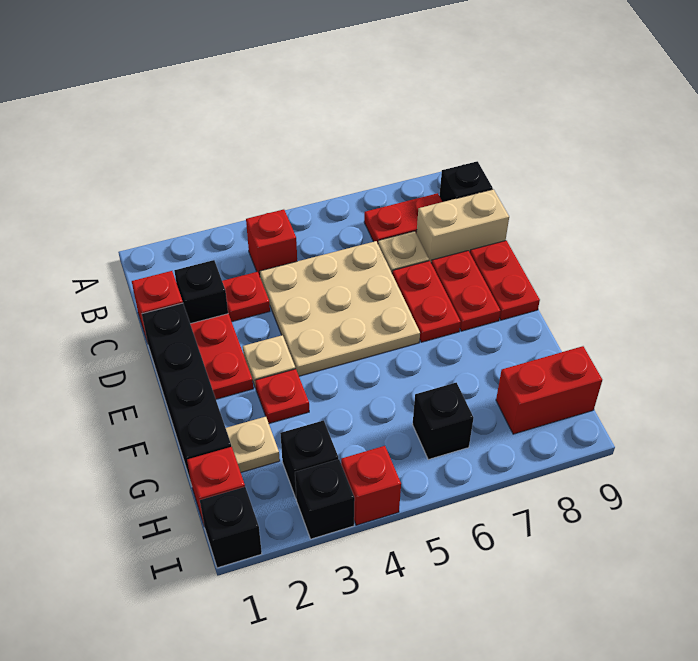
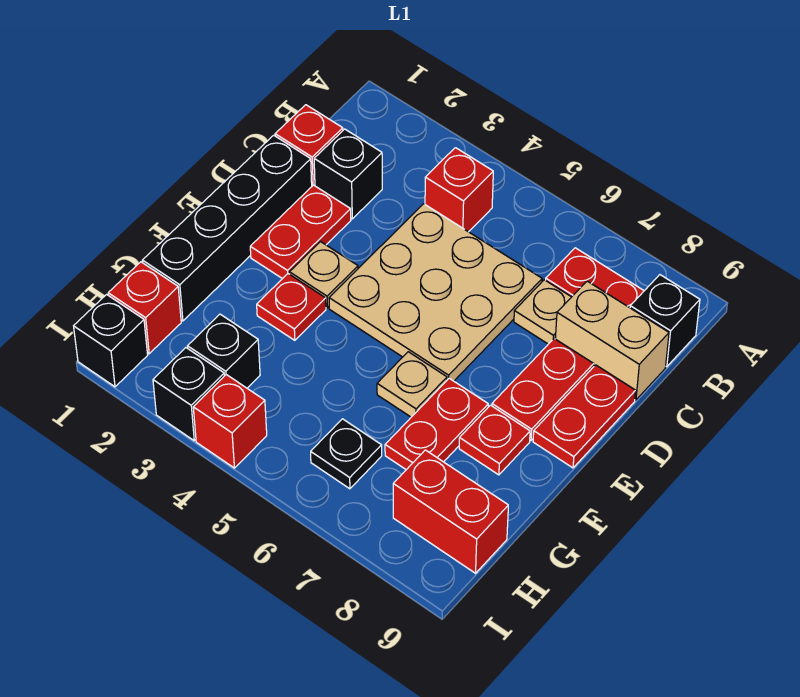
red plate C3 level 1 -> red plate F8 level 1
red plate D7:E7 level 1 -> red plate F7:G7 level 1
tan plate G2 level 1 -> tan plate F6 level 1
black brick H6 level 1 -> black plate H6 level 1

